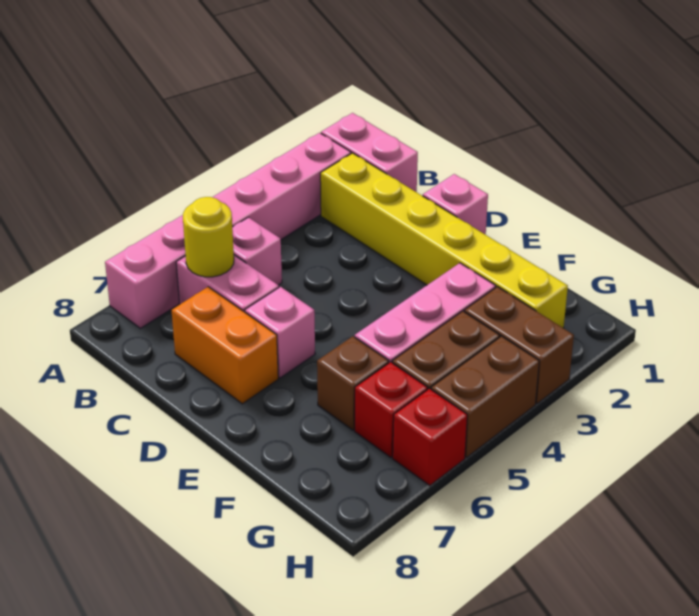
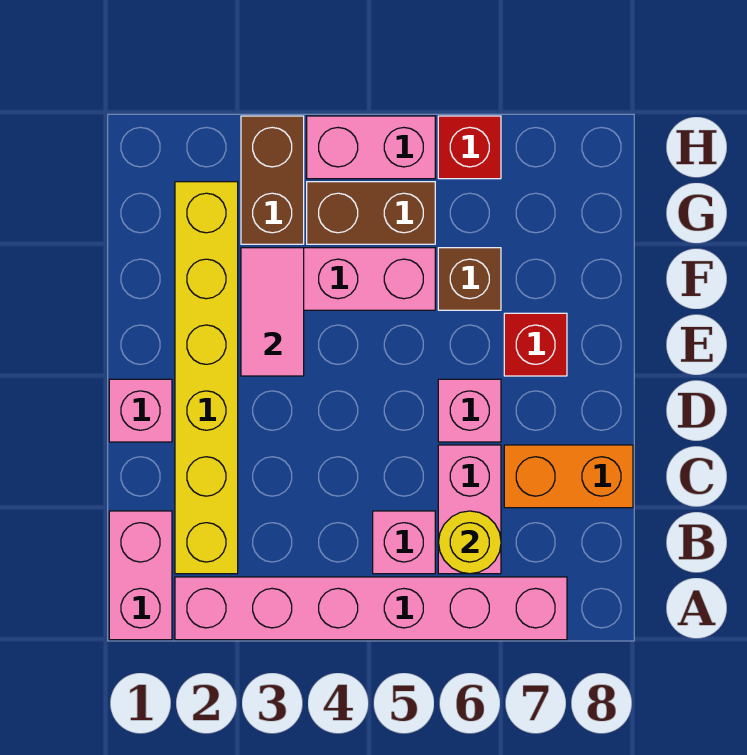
orange brick C7:D7 level 1 -> orange brick C7:C8 level 1
none -> pink tile E3:F3 level 2
red brick G6 level 1 -> red brick E7 level 1
brown brick H4:H5 level 1 -> pink brick H4:H5 level 1

